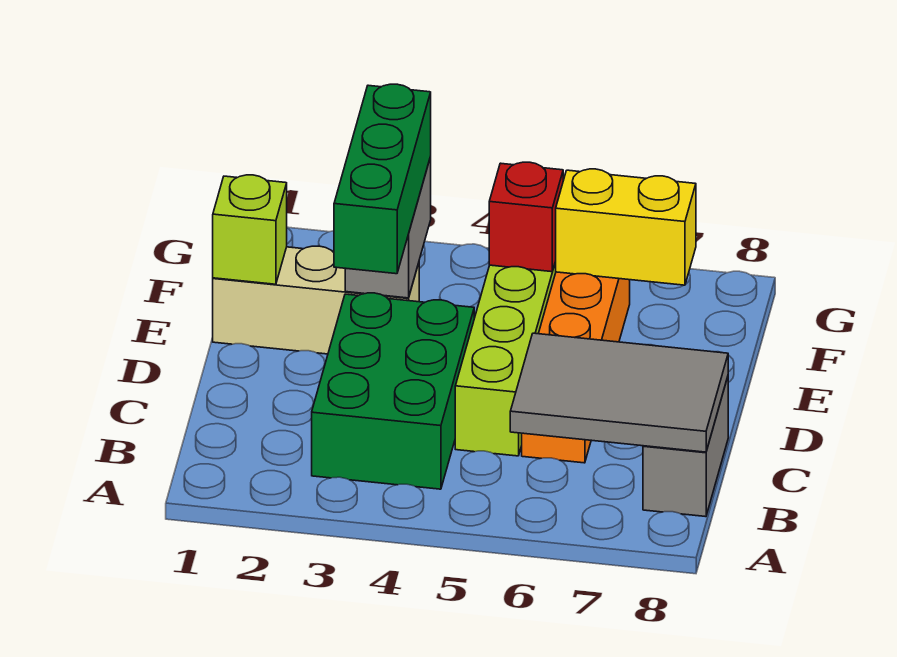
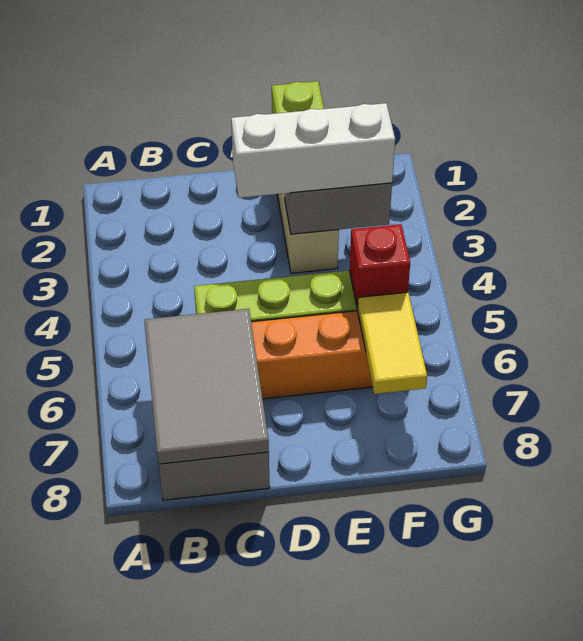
green brick B3:D4 level 1 -> none
green brick D3:F3 level 3 -> white brick D3:F3 level 3
yellow brick F6:F7 level 2 -> yellow tile F6:F7 level 2

